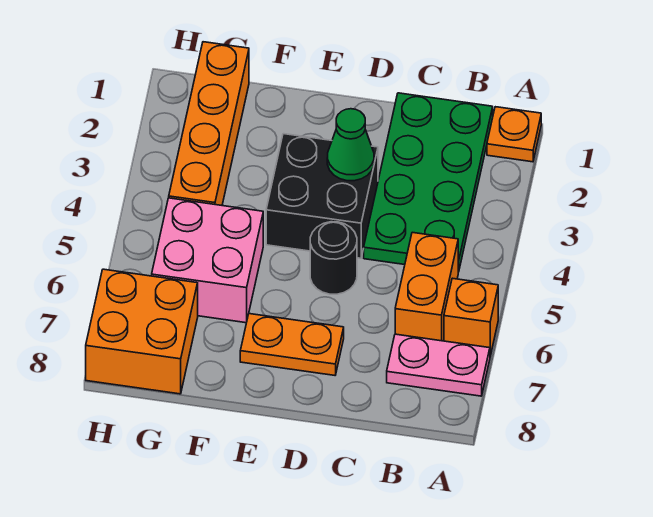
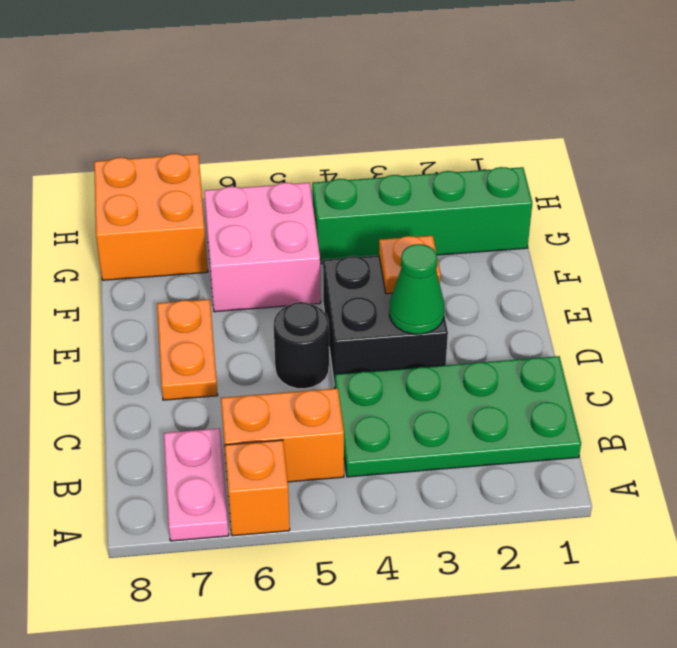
orange plate A1 level 1 -> orange plate E3 level 2
orange brick G1:G4 level 1 -> green brick G1:G4 level 1

